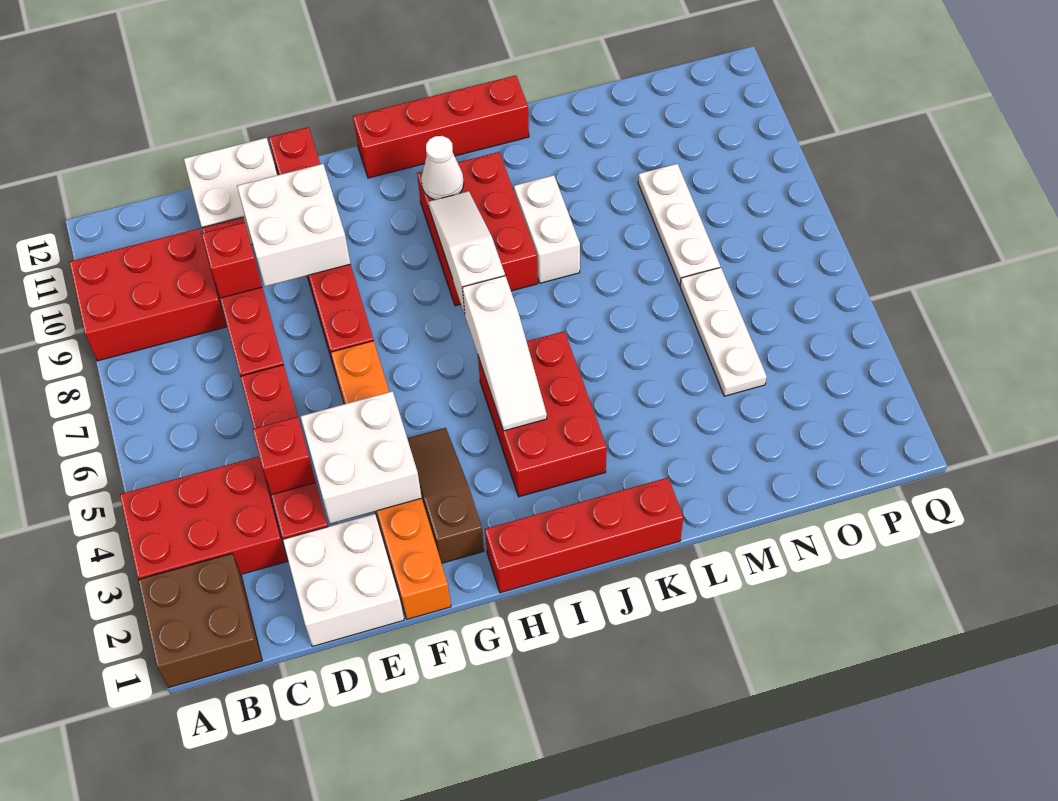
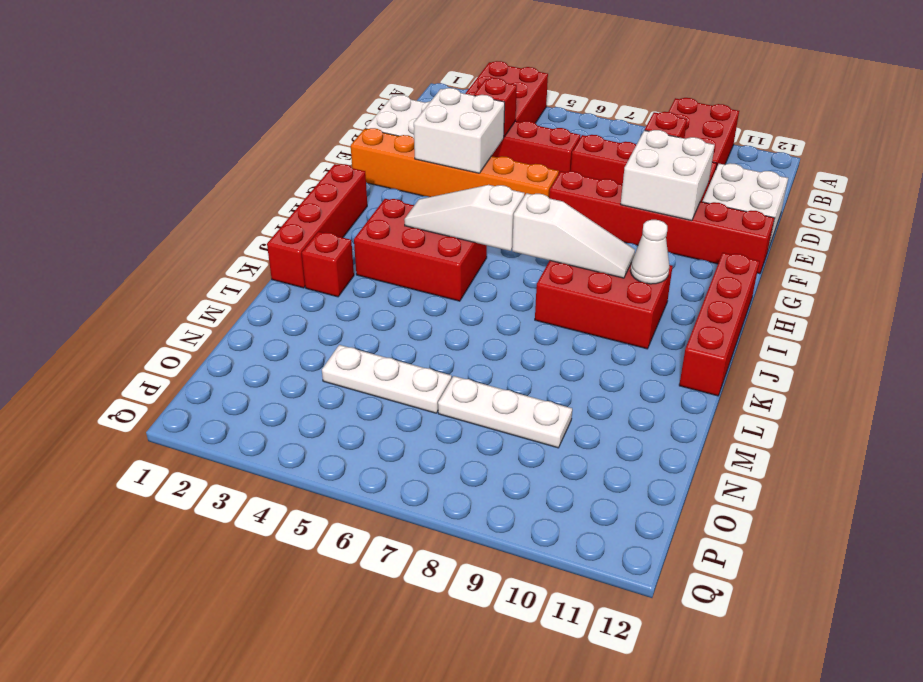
brown brick A1:B2 level 1 -> none
brown slope G2:G4 level 1 top 2 -> none
none -> red brick K2 level 1
white brick K8:K9 level 1 -> none

